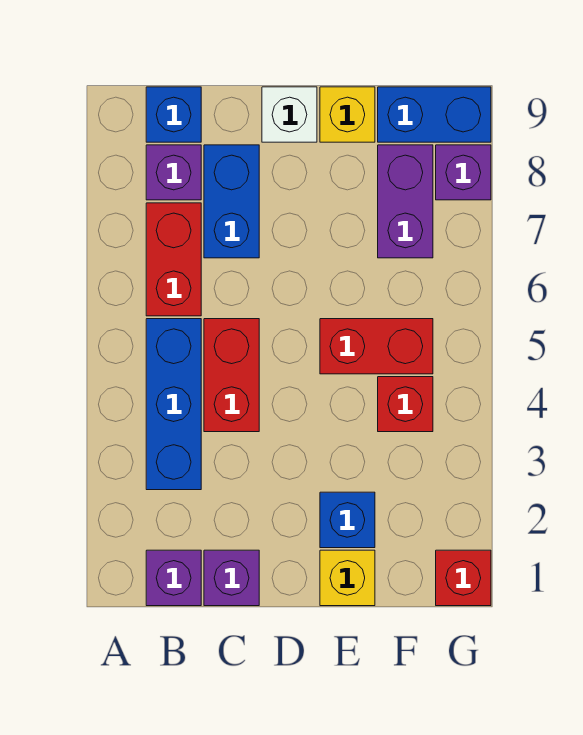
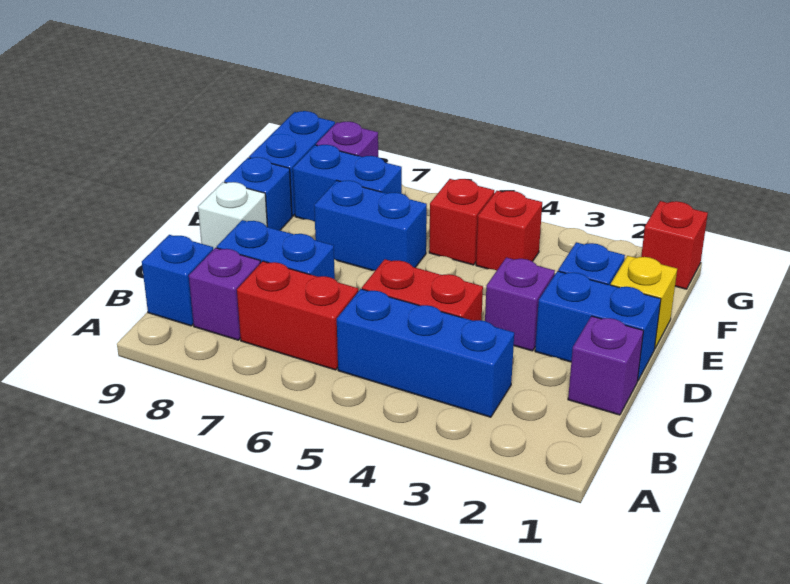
purple brick B1 level 1 -> purple brick D3 level 1
none -> blue brick D1:D2 level 1
red brick E5:F5 level 1 -> red brick F5 level 1
none -> blue brick E6:E7 level 1
yellow brick E9 level 1 -> blue brick E9 level 1
purple brick F7:F8 level 1 -> blue brick F7:F8 level 1

